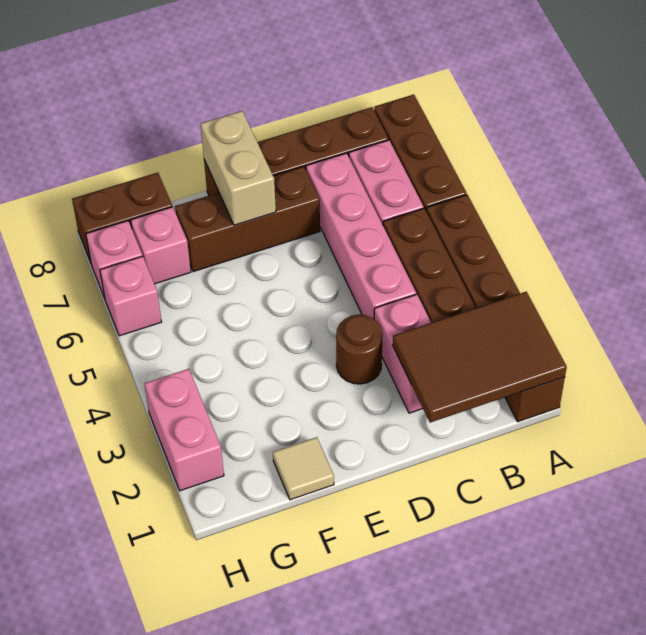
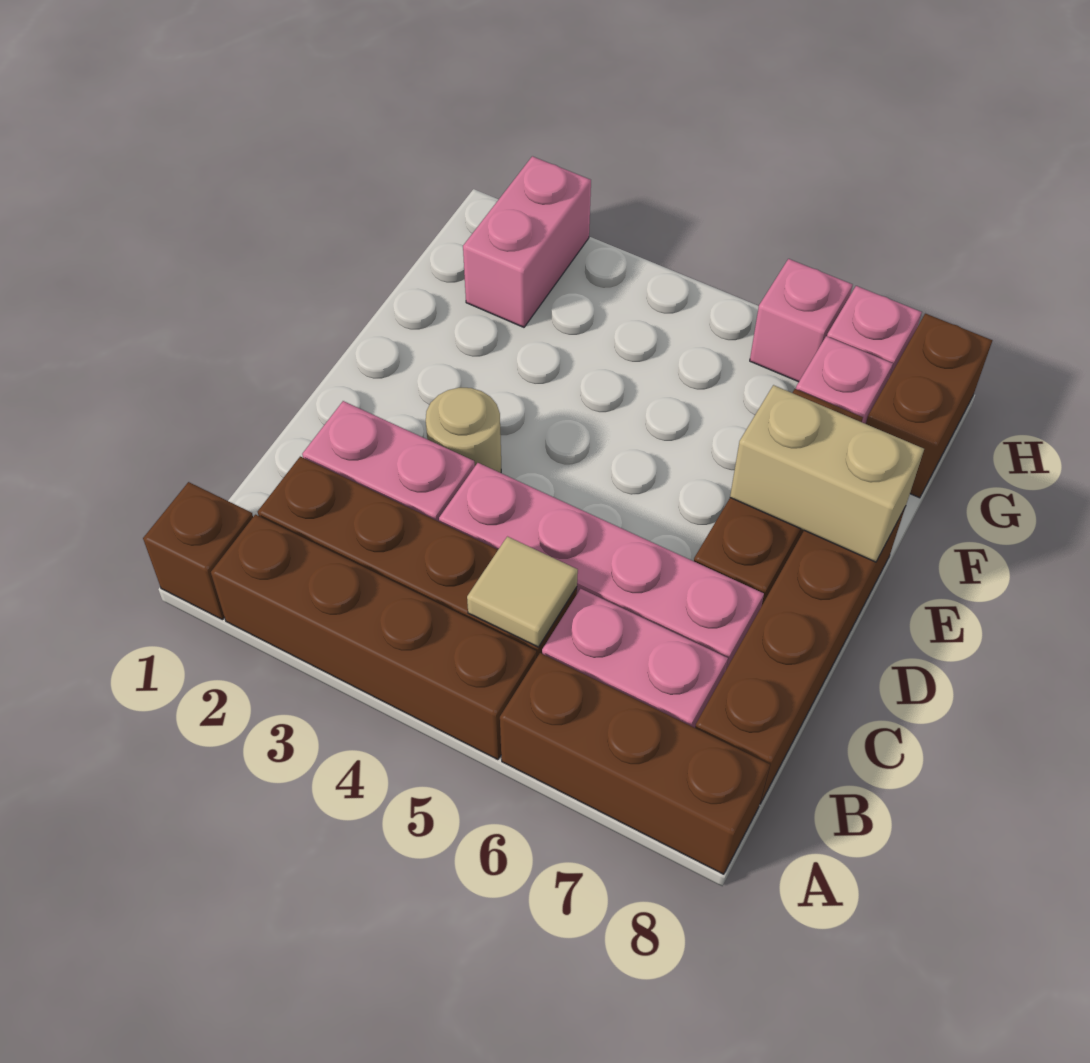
brown tile A1:C2 level 2 -> none
brown round brick D3 level 1 -> tan round brick D3 level 1
tan tile F1 level 1 -> tan tile B5 level 2
pink brick H2:H3 level 1 -> pink brick G2:H2 level 1

